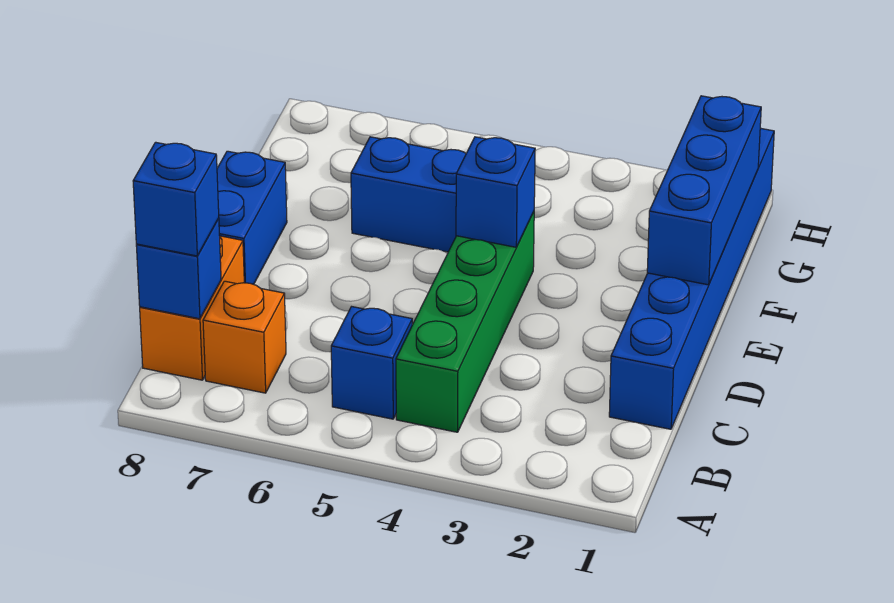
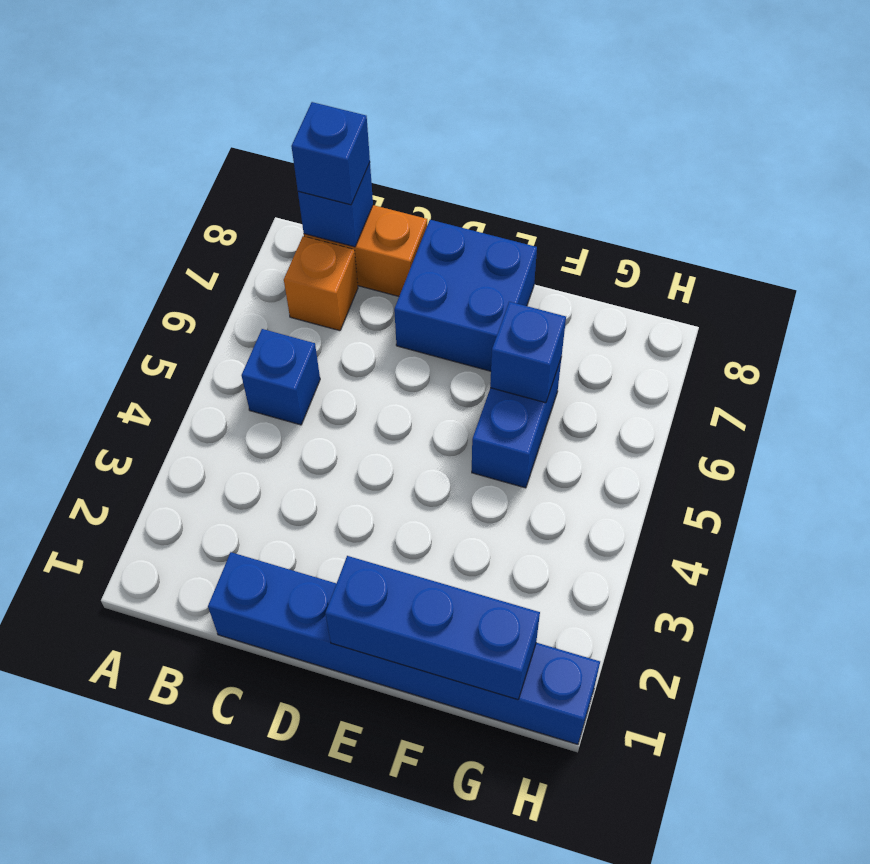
green brick B4:E4 level 1 -> none
blue brick D8:E8 level 1 -> blue brick D7:E8 level 1
blue brick E4 level 2 -> blue brick F6 level 2

